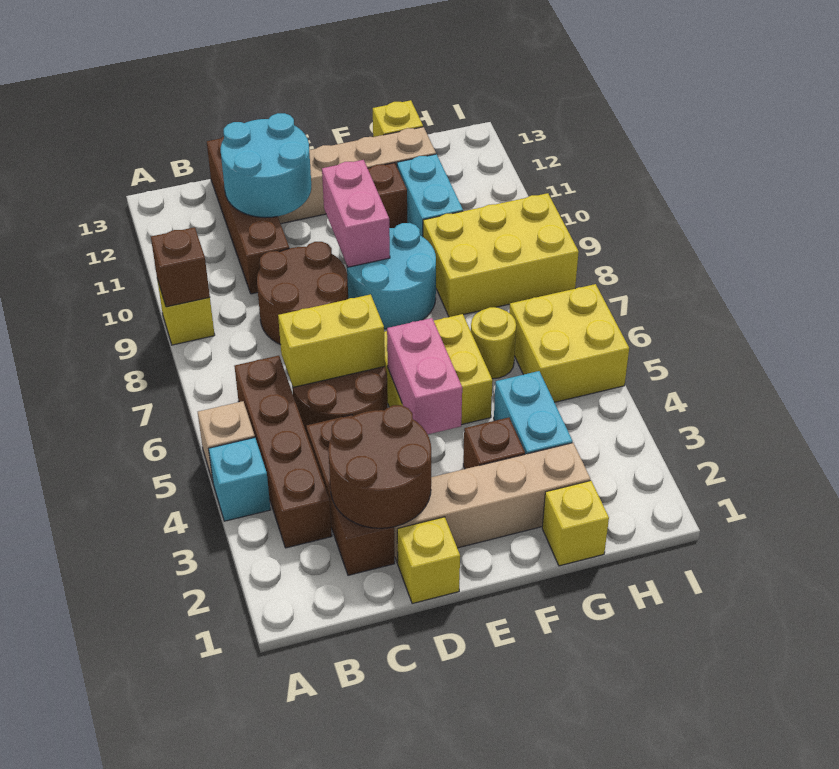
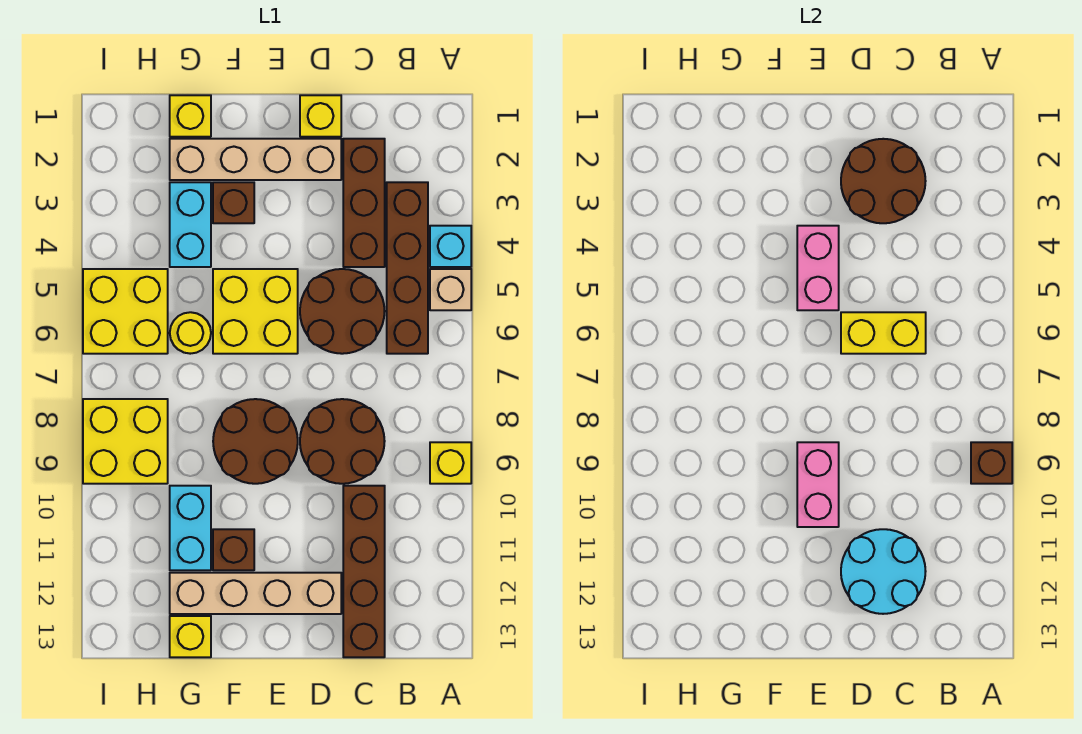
cyan round brick E8:F9 level 1 -> brown round brick E8:F9 level 1
yellow brick G8:I9 level 1 -> yellow brick H8:I9 level 1

